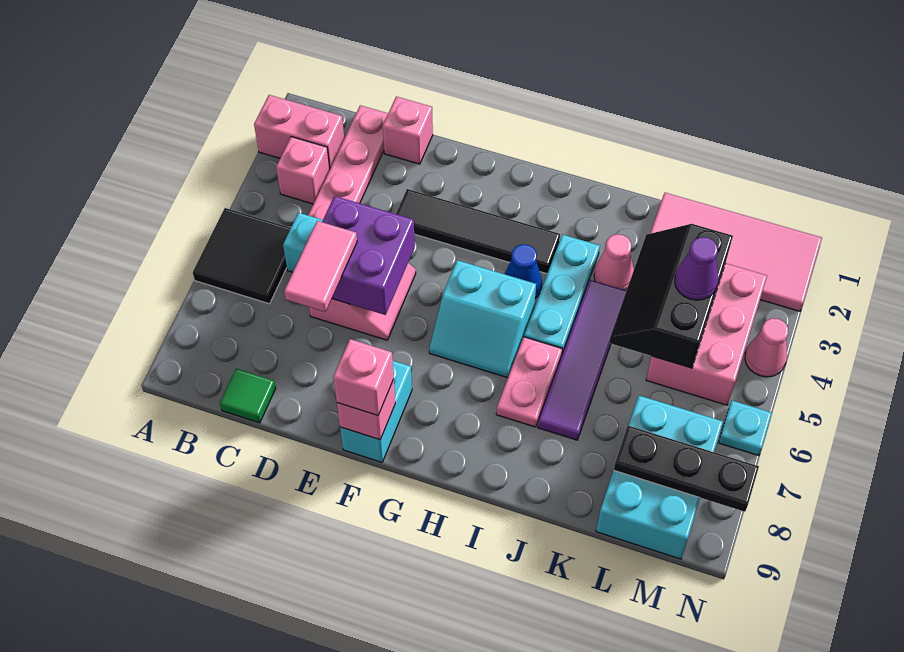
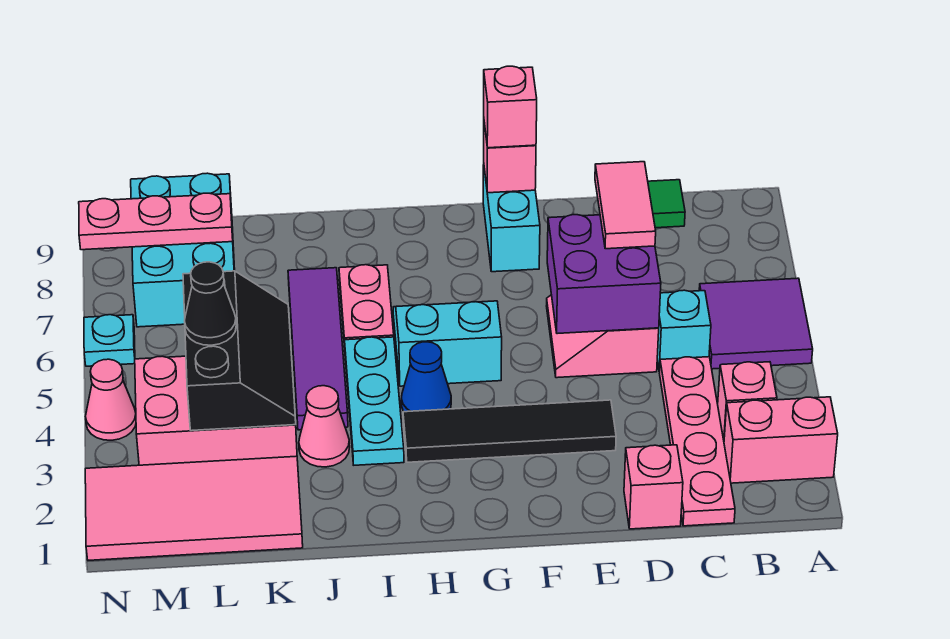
black tile A5:B6 level 1 -> purple tile A5:B6 level 1
pink brick L3:M5 level 1 -> pink brick K3:M4 level 1
purple cone L4 level 3 -> black cone L4 level 3
black plate L8:N8 level 2 -> pink plate L8:N8 level 2

